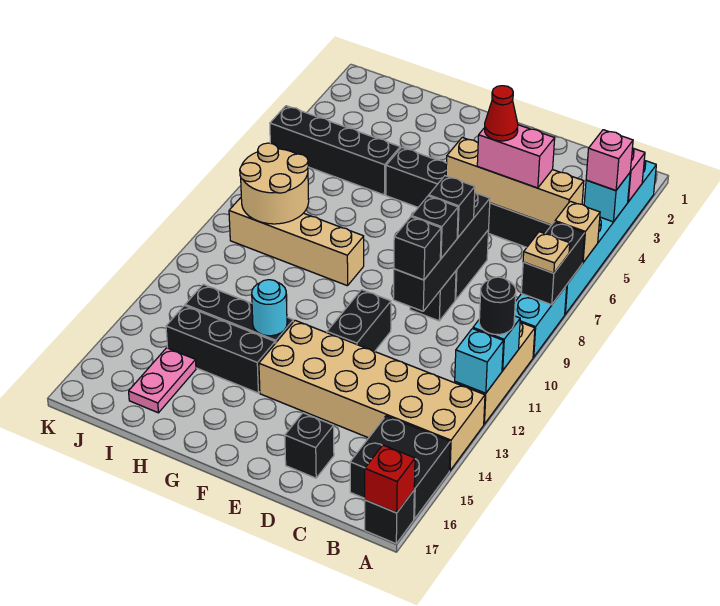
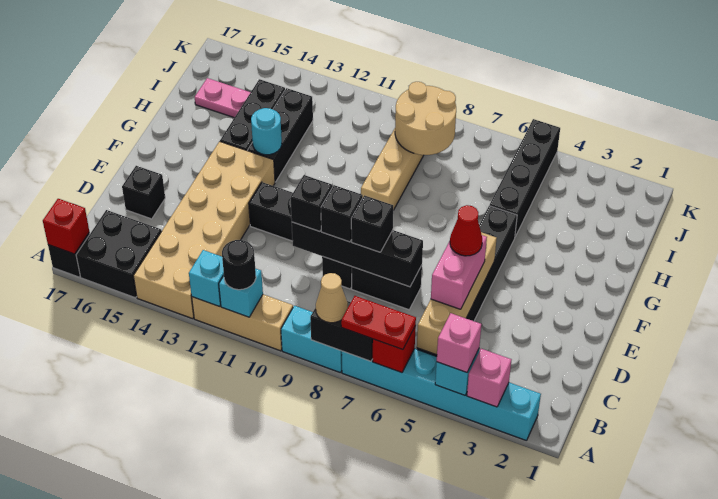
tan brick A6 level 2 -> red brick A6 level 2
none -> red plate A6:A7 level 3
tan plate A8 level 3 -> tan cone A8 level 3

